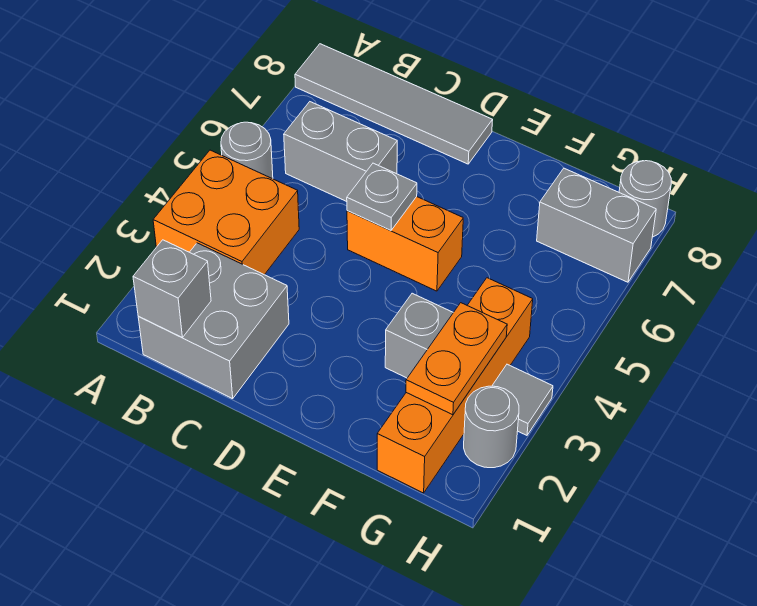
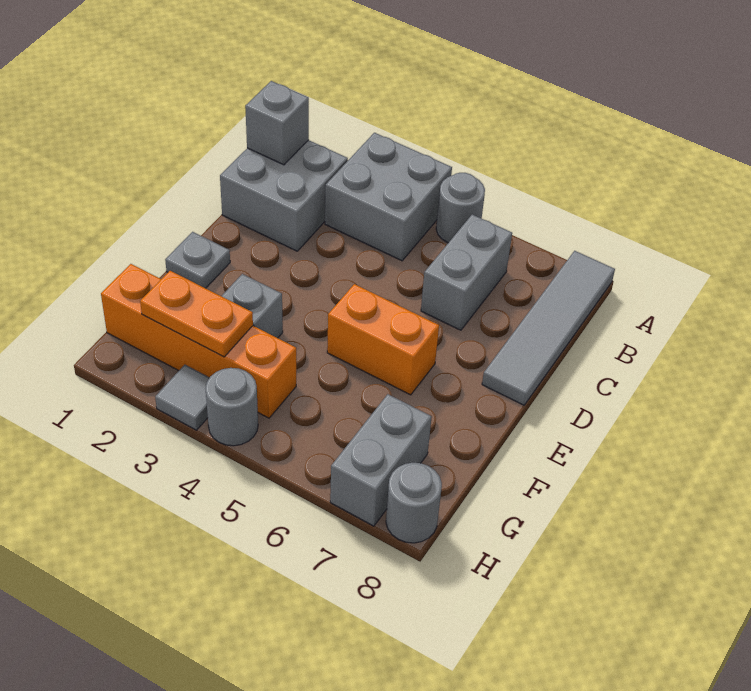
orange brick A3:B4 level 1 -> grey brick A3:B4 level 1
orange brick D5:E5 level 1 -> orange brick E5:E6 level 1
grey plate D5 level 2 -> grey plate E1 level 1
grey round brick H2 level 1 -> grey round brick H4 level 1

